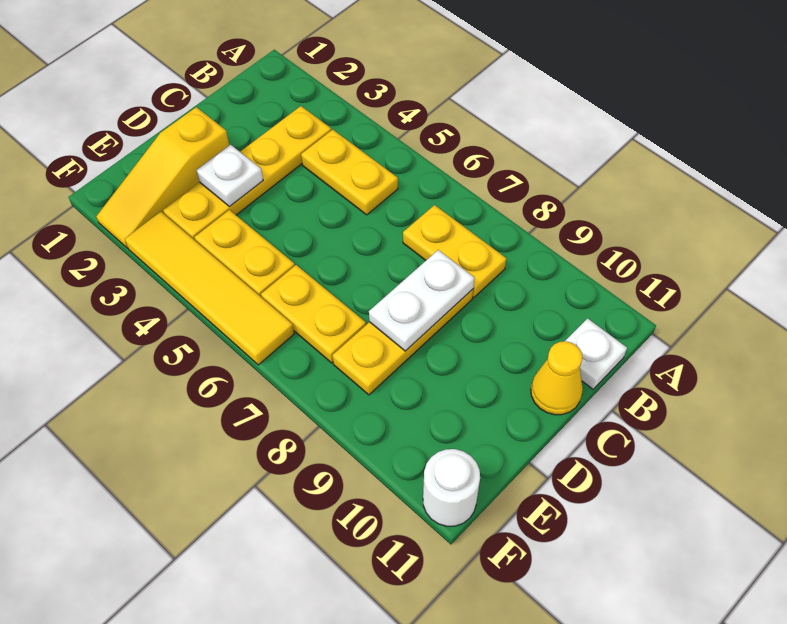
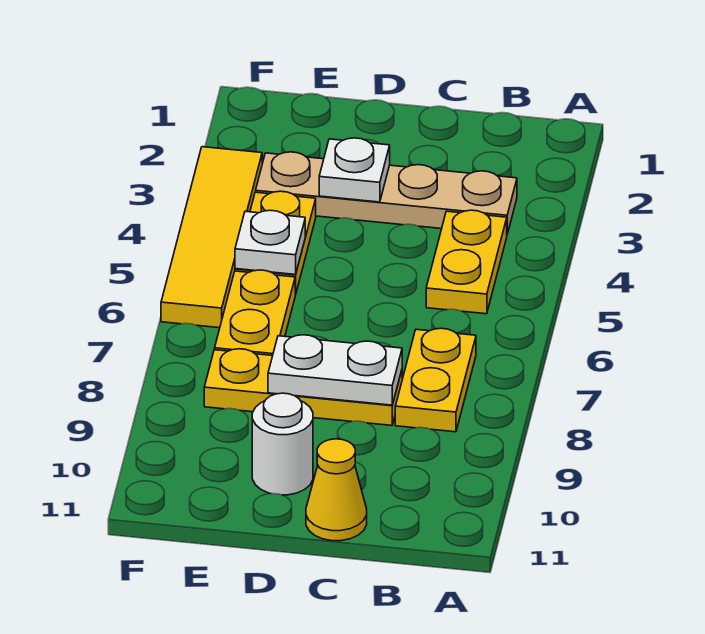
yellow plate B3:E3 level 1 -> tan plate B3:E3 level 1
white plate B11 level 1 -> white plate E5 level 2
yellow slope D2:F2 level 1 top D -> none
white round brick F11 level 1 -> white round brick D10 level 1

